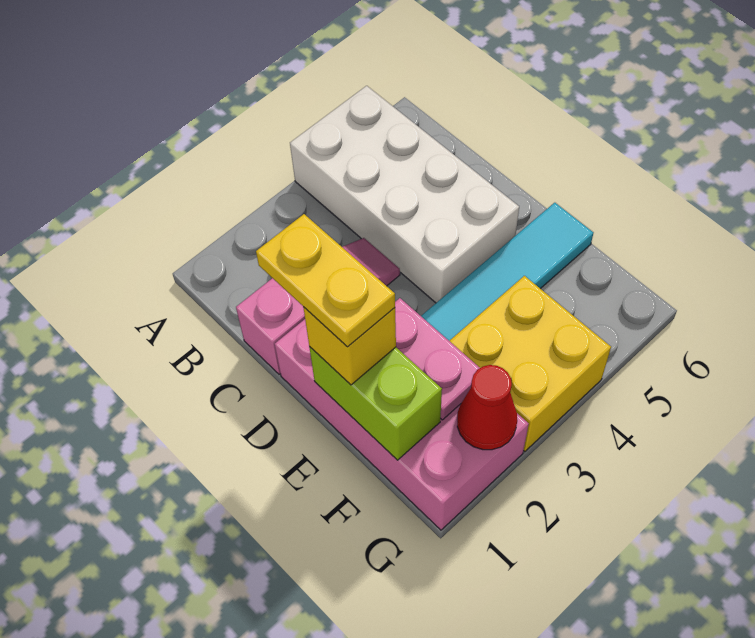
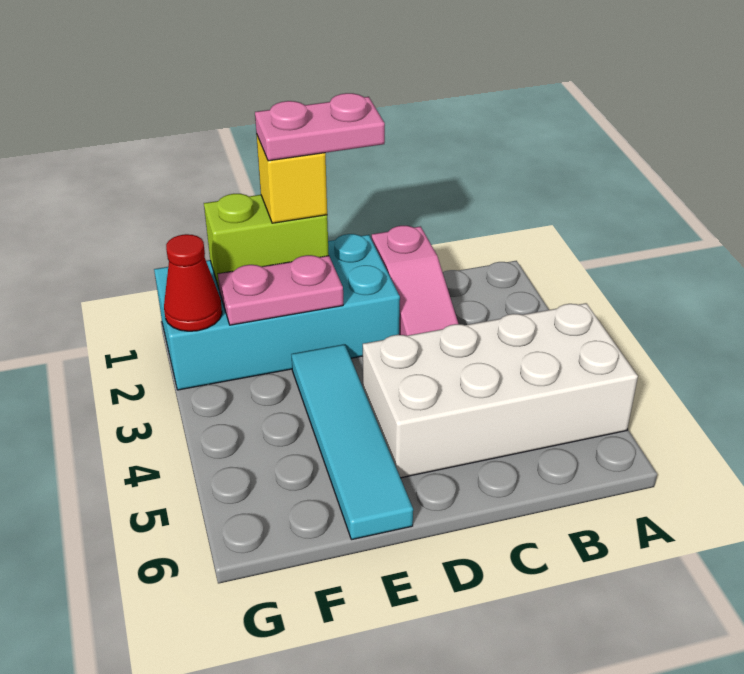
pink brick D1:G2 level 1 -> cyan brick D1:G2 level 1
yellow plate D1:E1 level 4 -> pink plate D1:E1 level 4
yellow brick F3:G4 level 1 -> none

